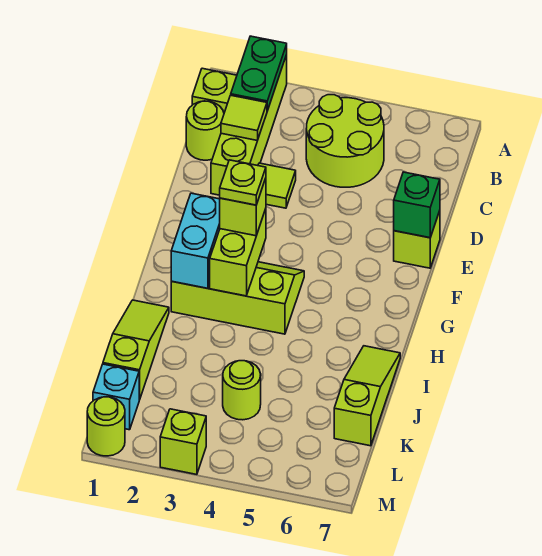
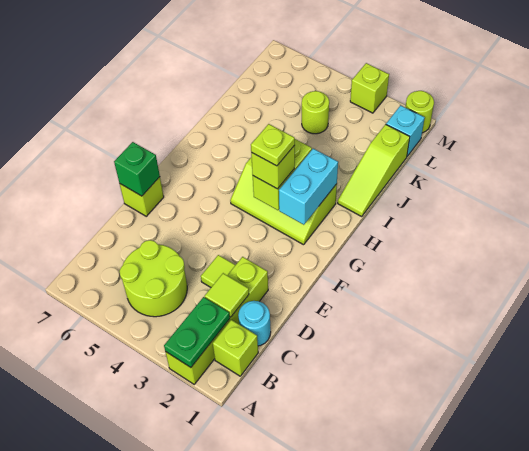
lime round brick C1 level 1 -> cyan round brick C1 level 1
lime slope I7:K7 level 1 top K -> none

